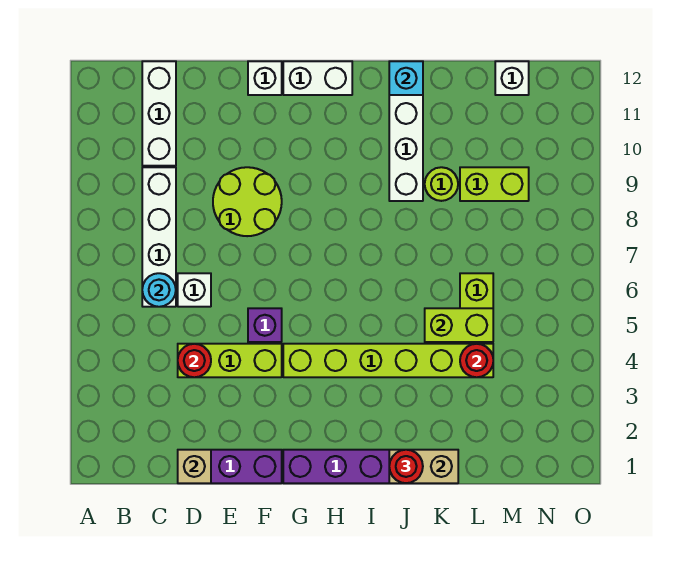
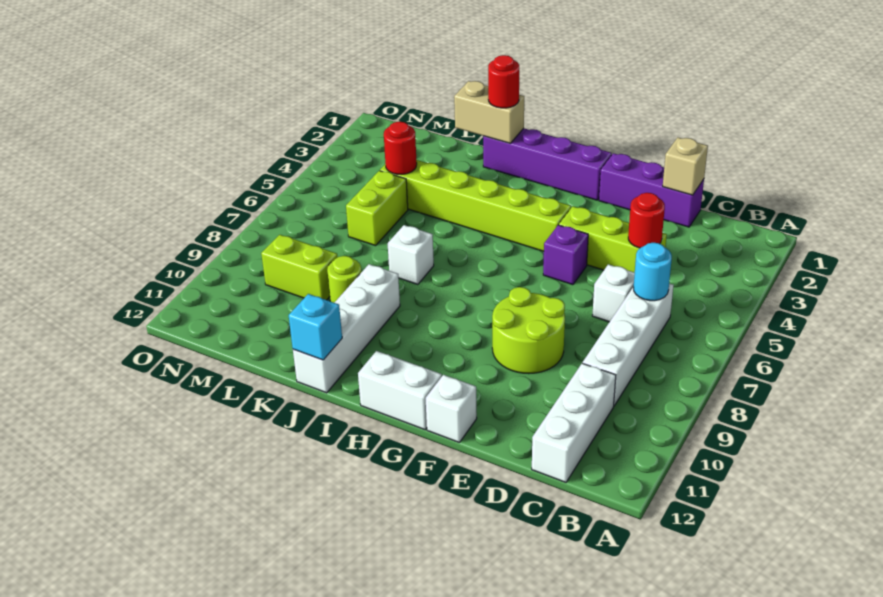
lime brick K5:L5 level 2 -> none
white brick M12 level 1 -> white brick J7 level 1

